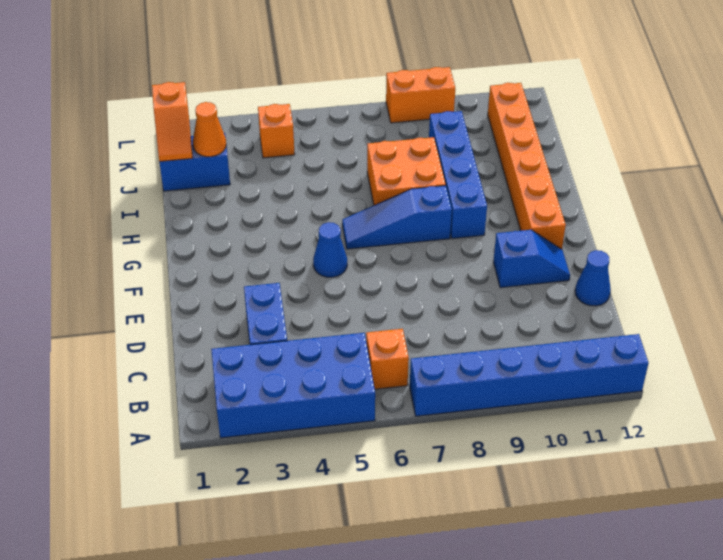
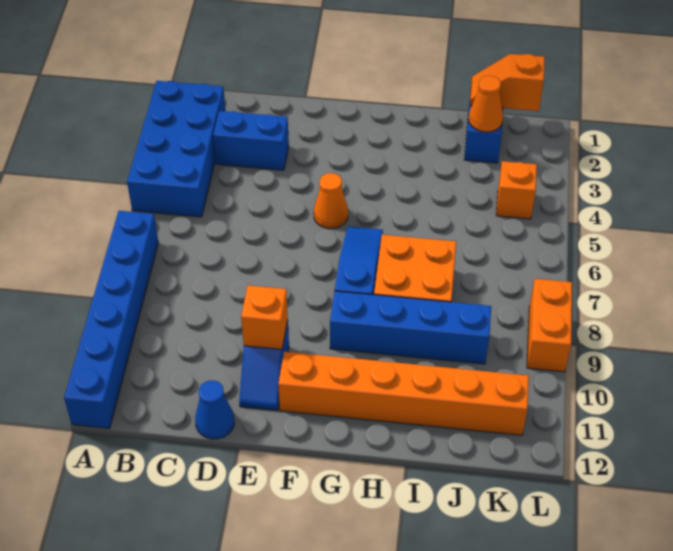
orange brick B6 level 1 -> orange brick E10 level 2
blue cone F5 level 1 -> orange cone F5 level 1

